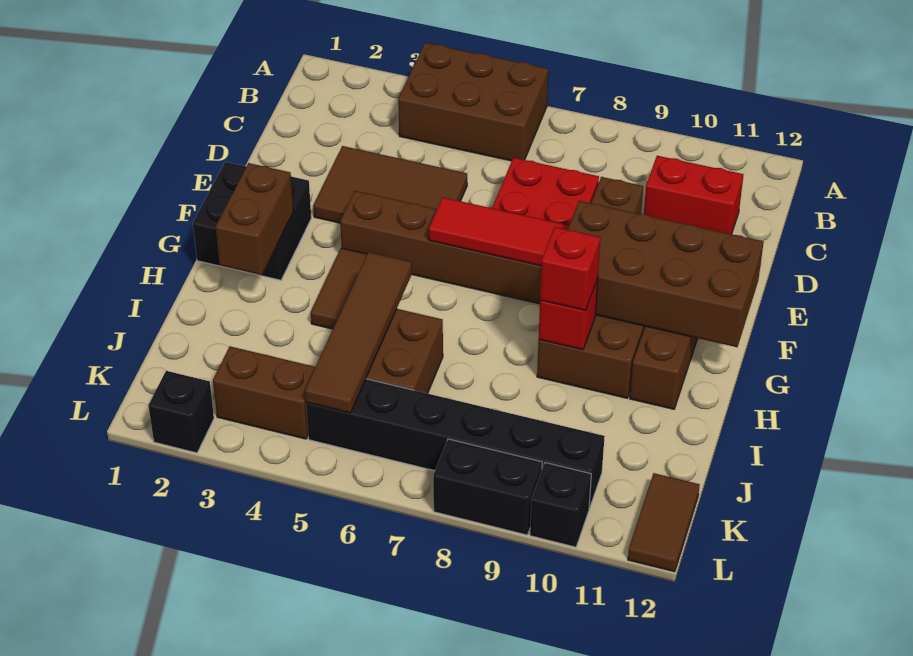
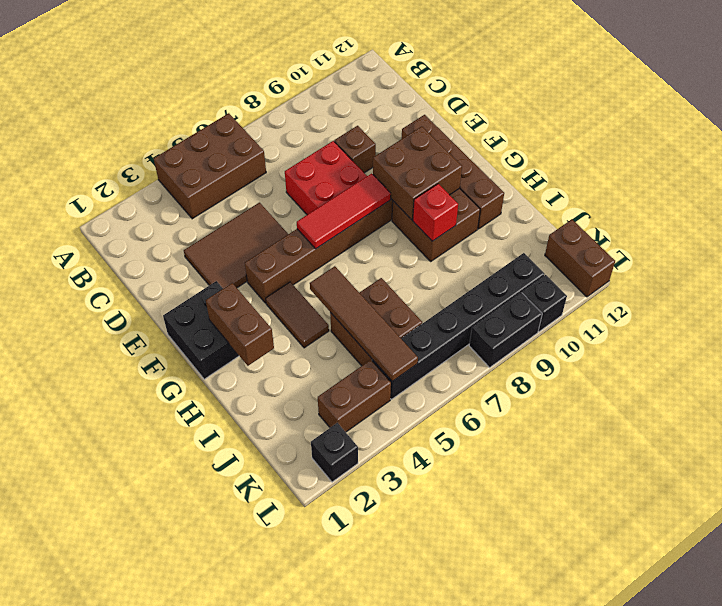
red brick C10:C11 level 1 -> none
brown brick F9:G12 level 2 -> brown brick F9:G10 level 2
red brick H9 level 3 -> none
brown tile K12:L12 level 1 -> brown brick K12:L12 level 1

